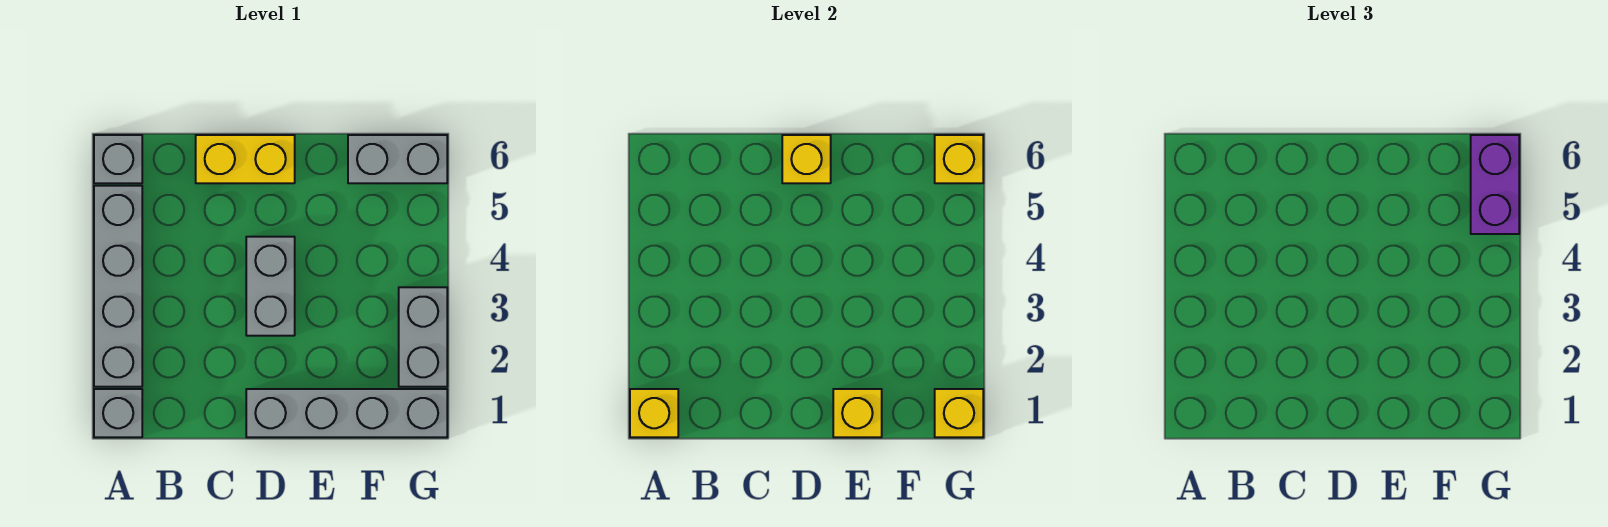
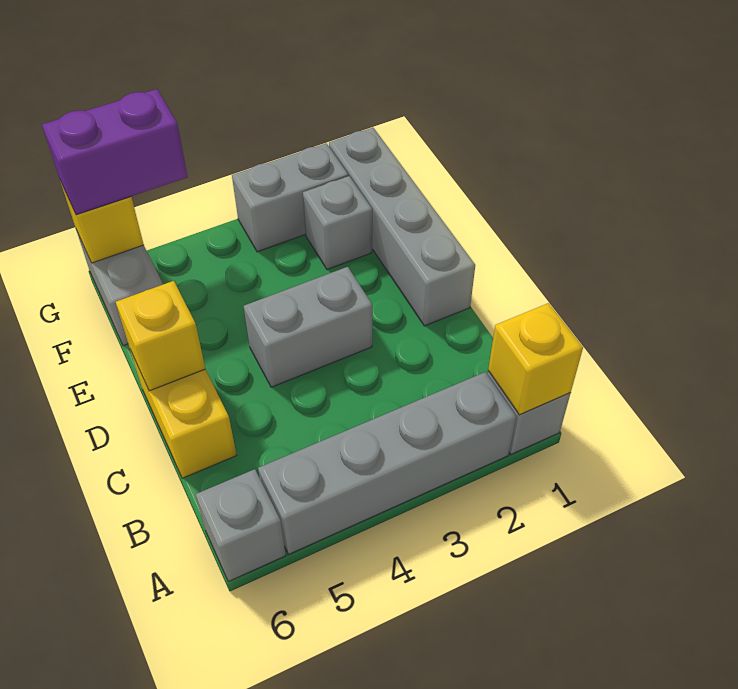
yellow brick E1 level 2 -> none
none -> grey brick F2 level 1
yellow brick G1 level 2 -> none

